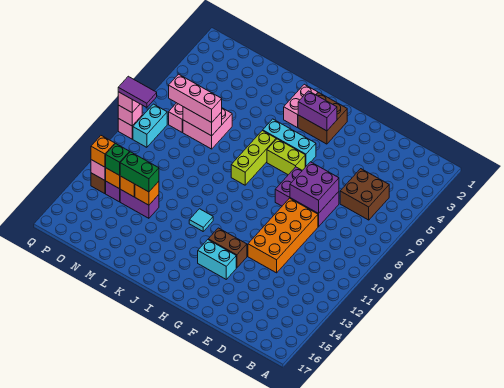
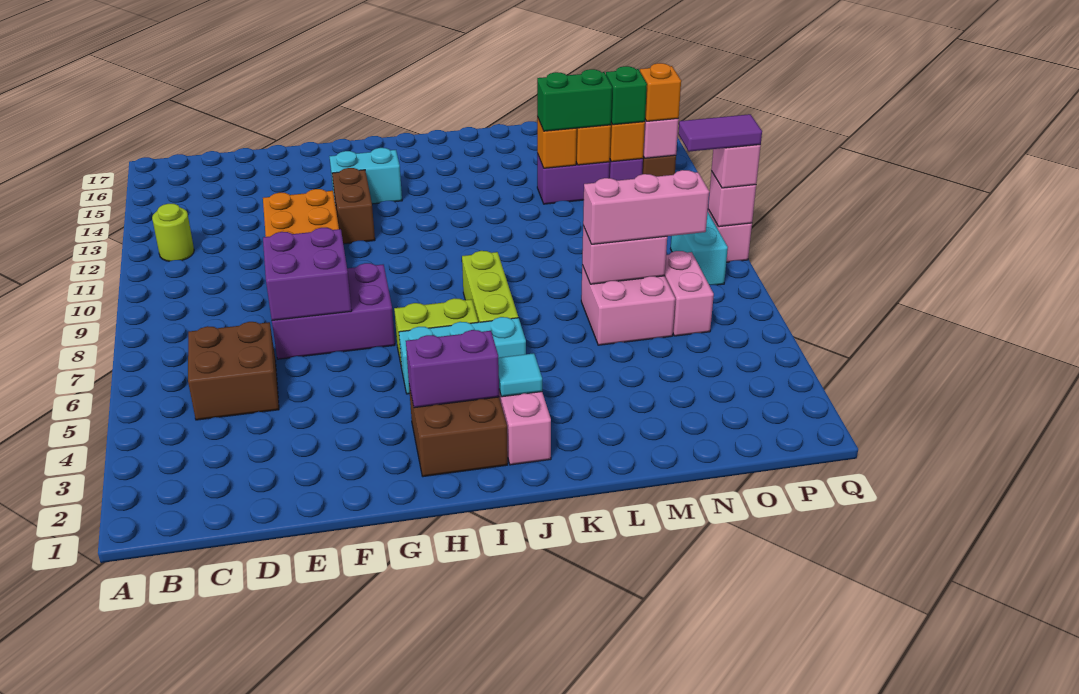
none -> lime round brick B12 level 1
brown brick G13:H13 level 1 -> brown brick G12:G13 level 1
cyan tile J12 level 1 -> cyan tile J3 level 2

